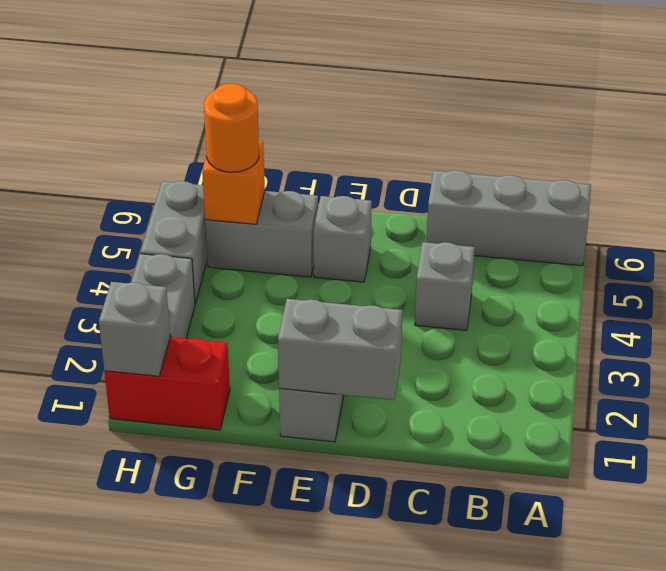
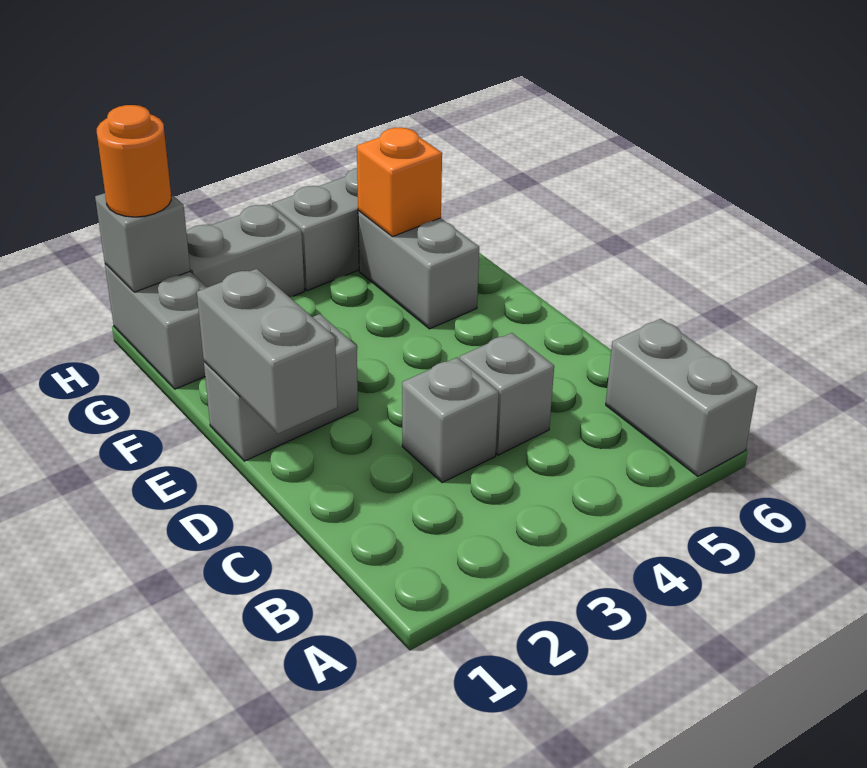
grey brick A6:C6 level 1 -> grey brick A6:B6 level 1
grey brick E5 level 1 -> grey brick C3 level 1
red brick G1:H1 level 1 -> grey brick G1:H1 level 1
orange round brick G5 level 3 -> orange round brick H1 level 3

